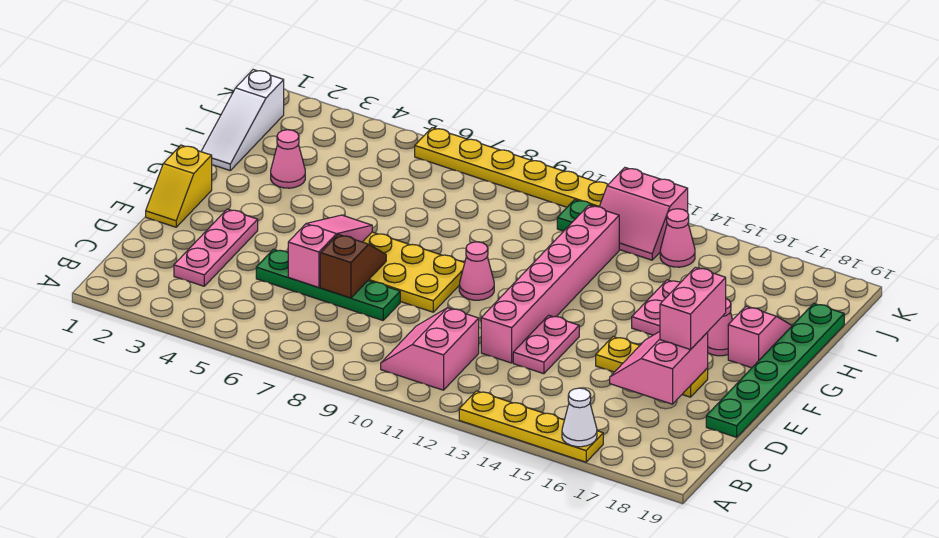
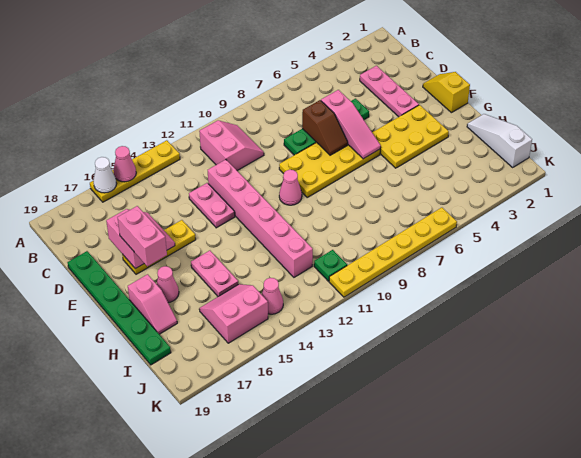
none -> yellow plate F3:G5 level 1
pink cone H3 level 1 -> pink cone A15 level 2
pink slope J12:K13 level 1 top K -> pink slope I15:J16 level 1 top J

